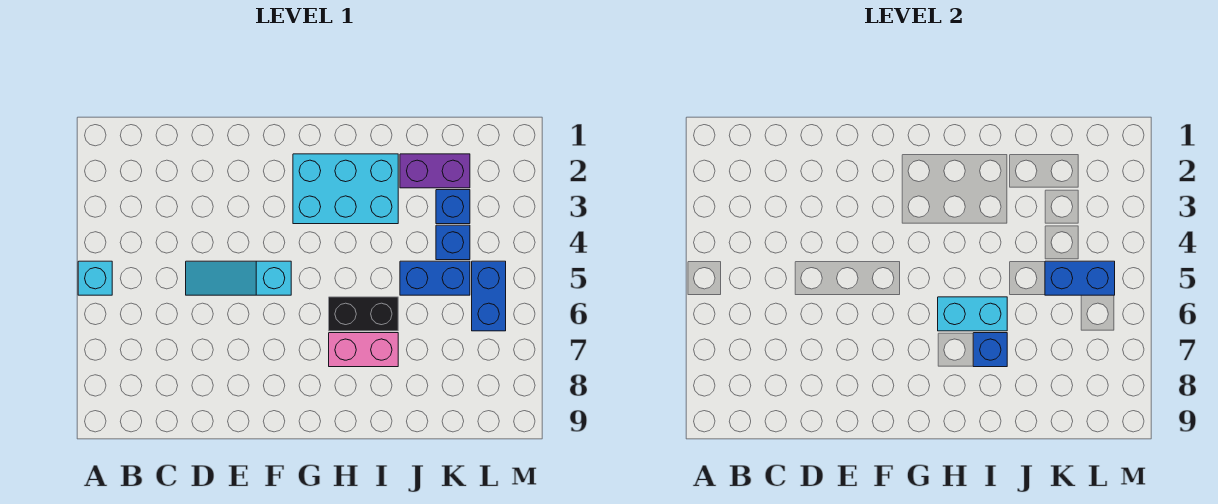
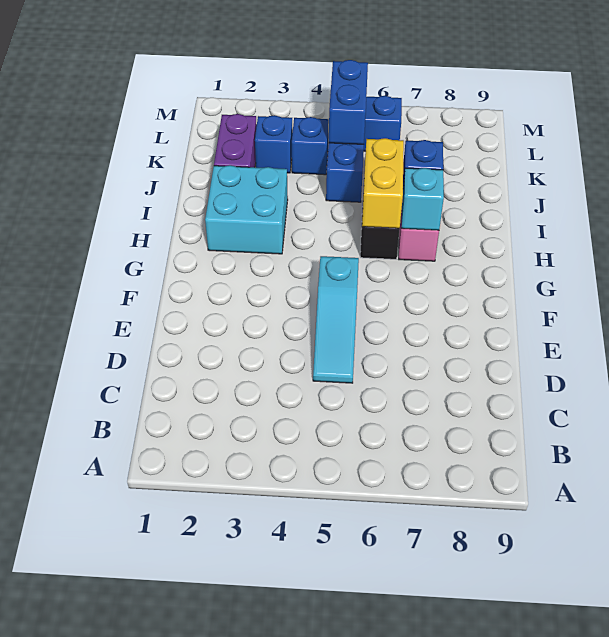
cyan brick A5 level 1 -> cyan brick H7 level 2
cyan brick G2:I3 level 1 -> cyan brick H2:I3 level 1
cyan brick H6:I6 level 2 -> yellow brick H6:I6 level 2

